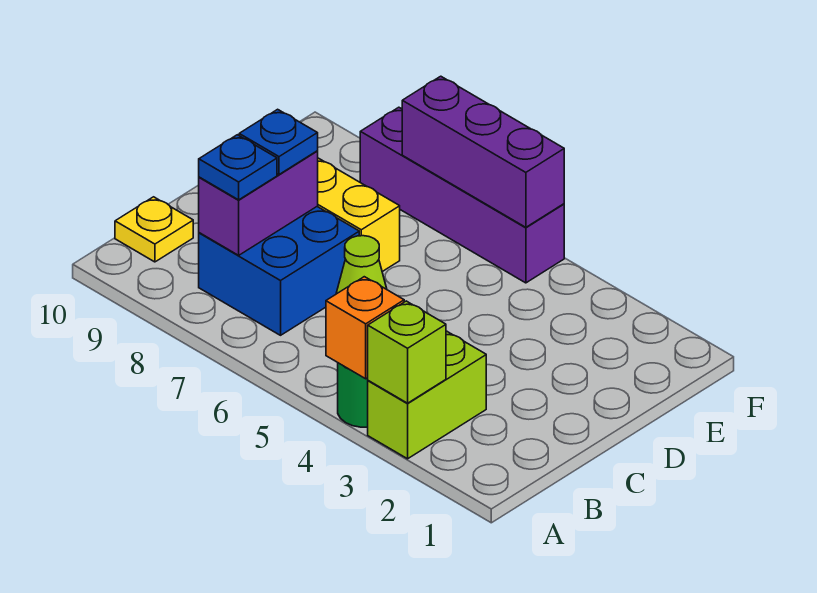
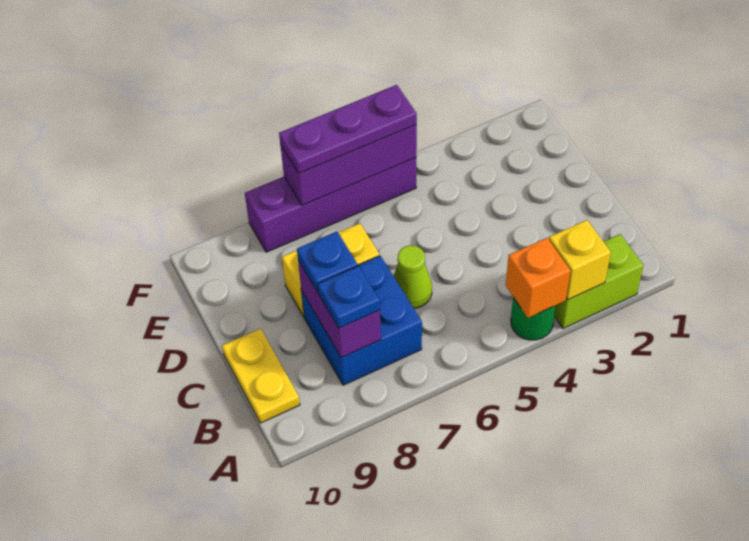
lime brick A3:B3 level 1 -> lime brick A2:A3 level 1
lime brick A3 level 2 -> yellow brick A3 level 2
yellow plate B10 level 1 -> yellow plate B10:C10 level 1
none -> purple plate F5:F7 level 3

